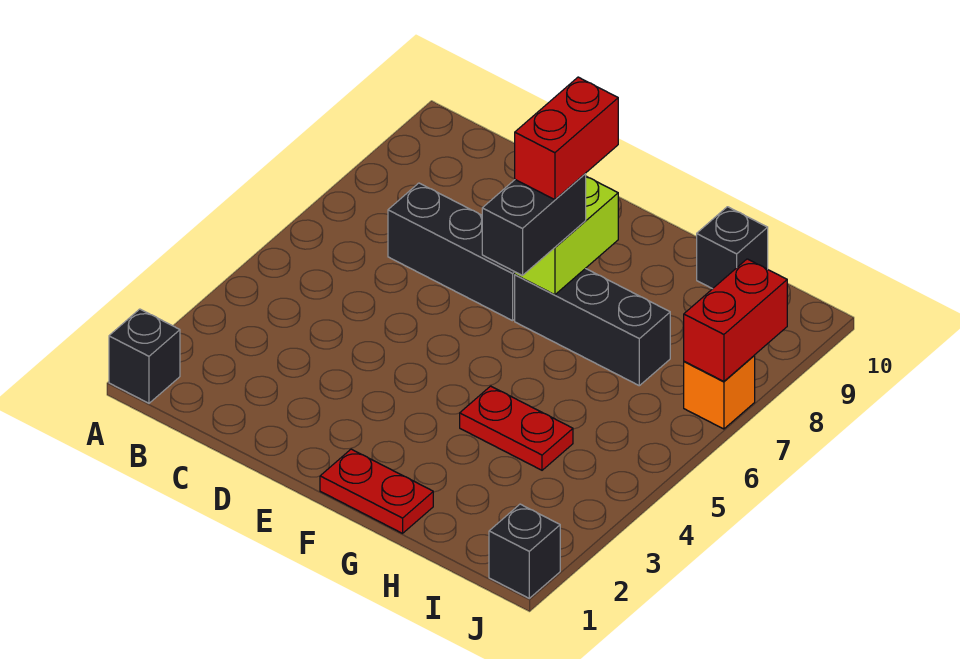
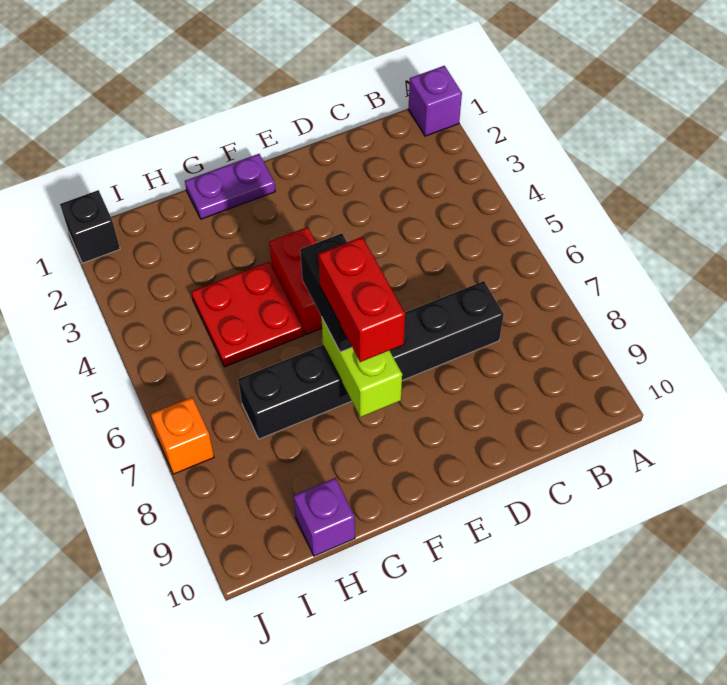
black brick A1 level 1 -> purple brick A1 level 1
red plate F1:G1 level 1 -> purple plate F1:G1 level 1
red plate G4:H4 level 1 -> red plate G4:H5 level 1
black brick H10 level 1 -> purple brick H10 level 1
red brick J7:J8 level 2 -> red brick F4:F5 level 1

